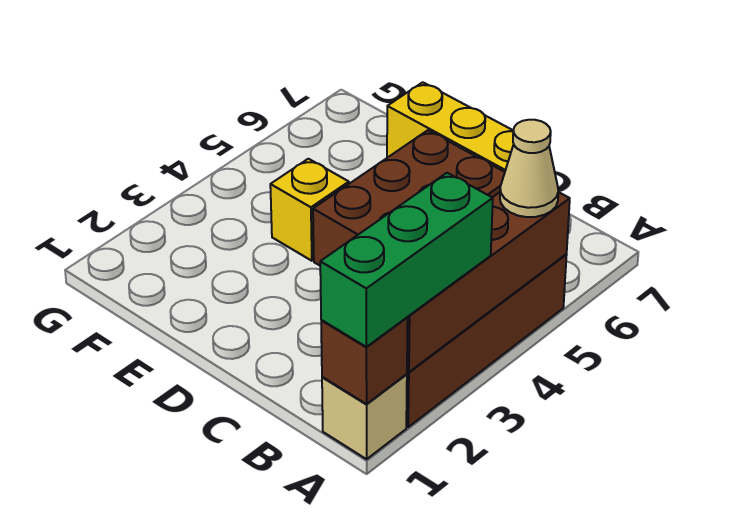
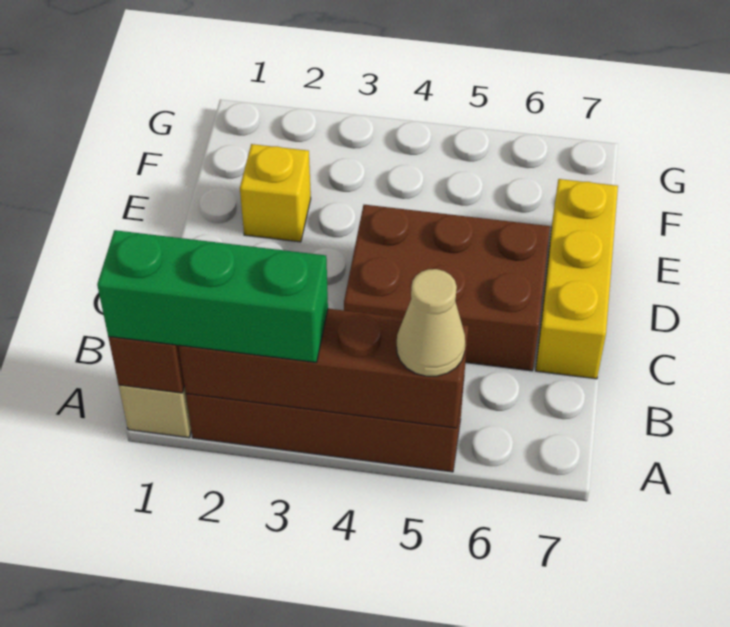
yellow brick E4 level 1 -> yellow brick E2 level 1

